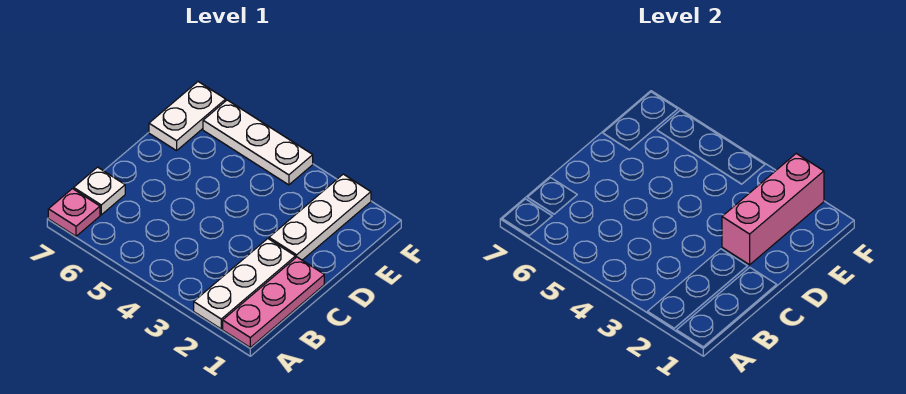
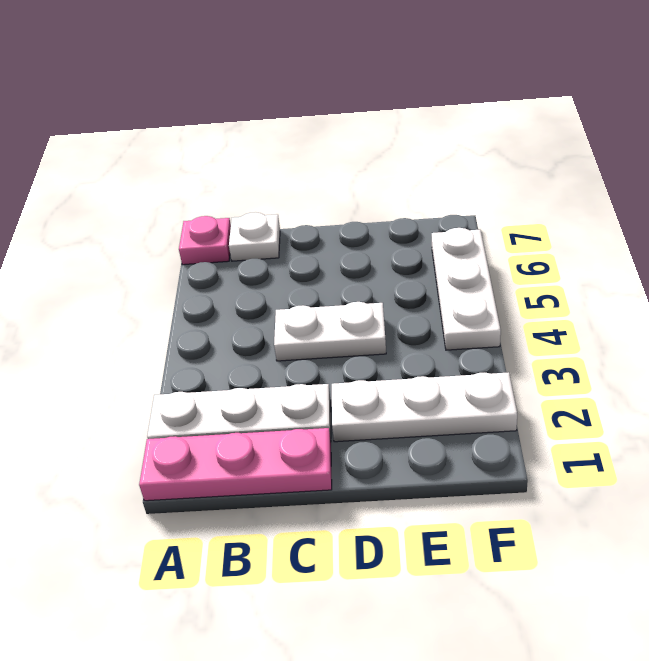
pink brick D2:F2 level 2 -> none
white plate E7:F7 level 1 -> white plate C4:D4 level 1

